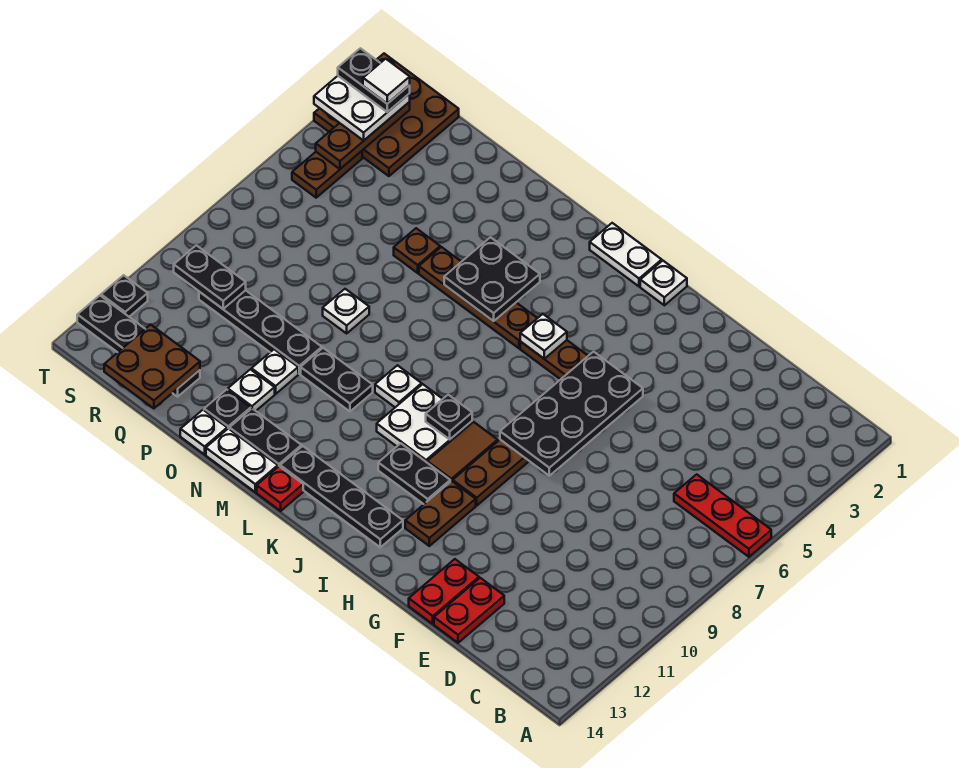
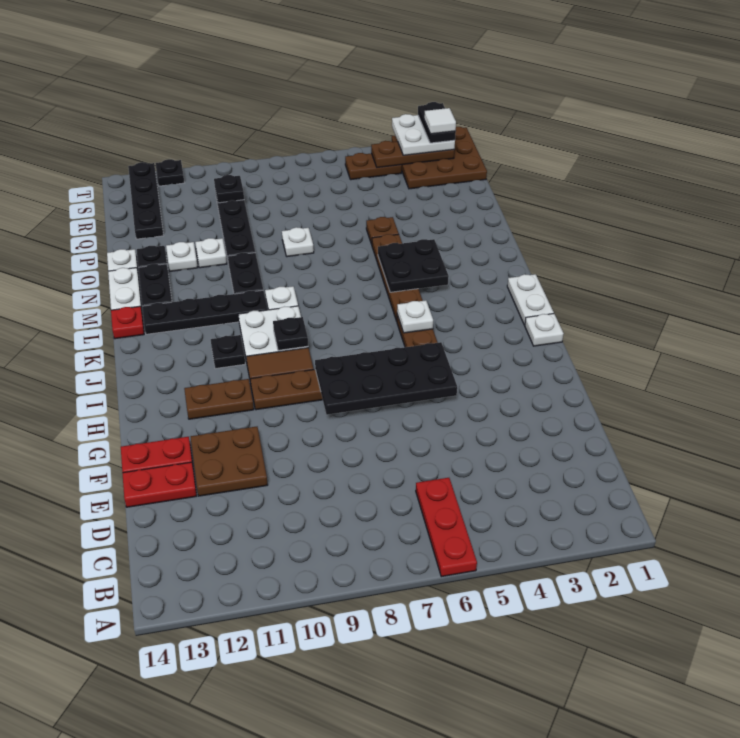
black plate I11:J11 level 1 -> black plate J11 level 1
black plate I13:L13 level 1 -> black plate L10:L13 level 1
brown plate Q13:R14 level 2 -> brown plate E11:F12 level 1
black plate R10:S10 level 2 -> black plate R10 level 2

